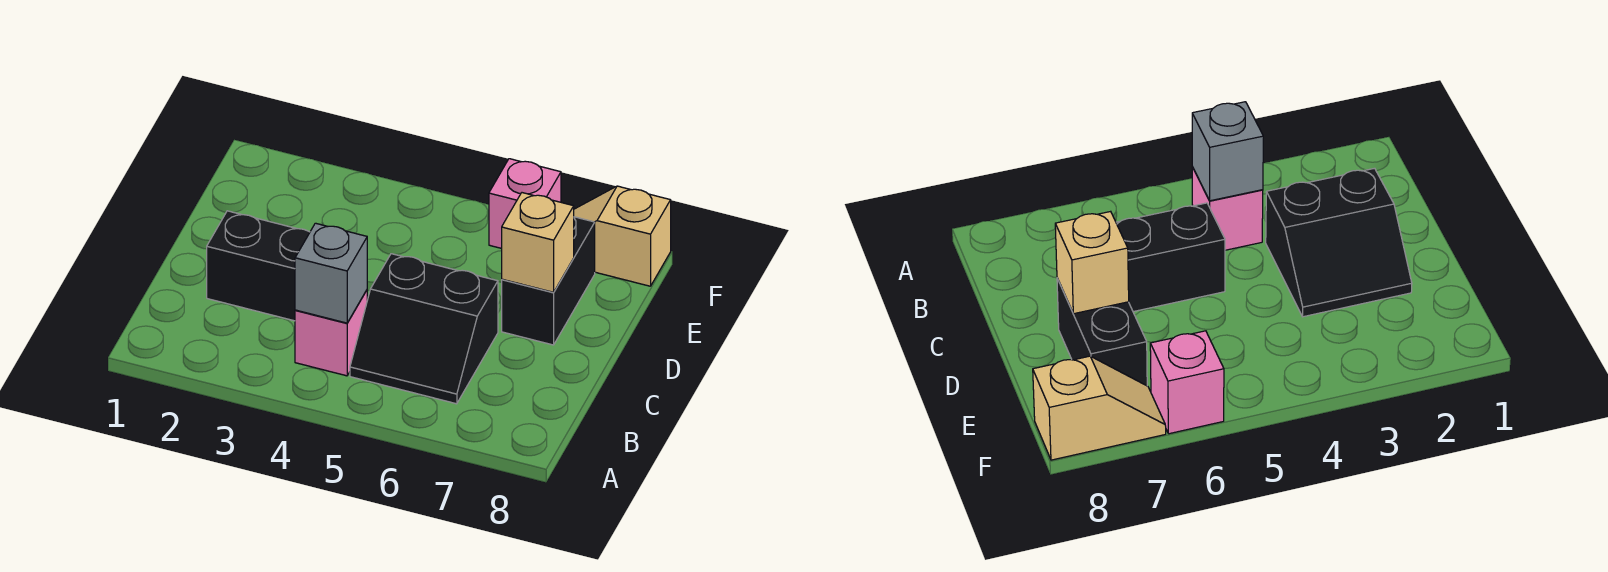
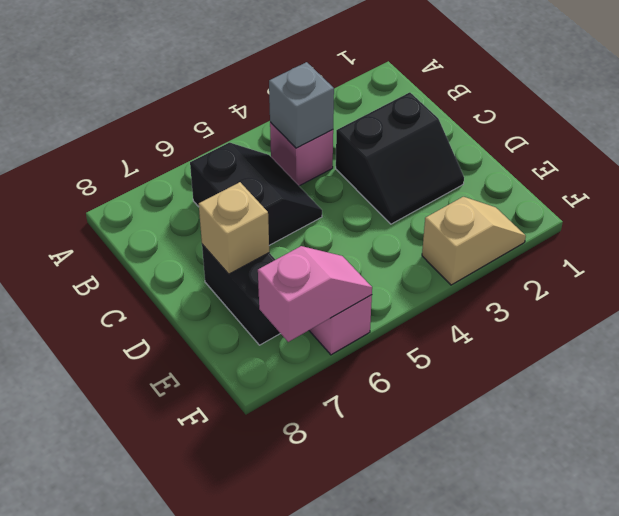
black slope B5:C6 level 1 top C -> black slope B5:C6 level 1 top 6
none -> pink slope F6:F7 level 2 top 7
tan slope F7:F8 level 1 top 8 -> tan slope F2:F3 level 1 top 3

